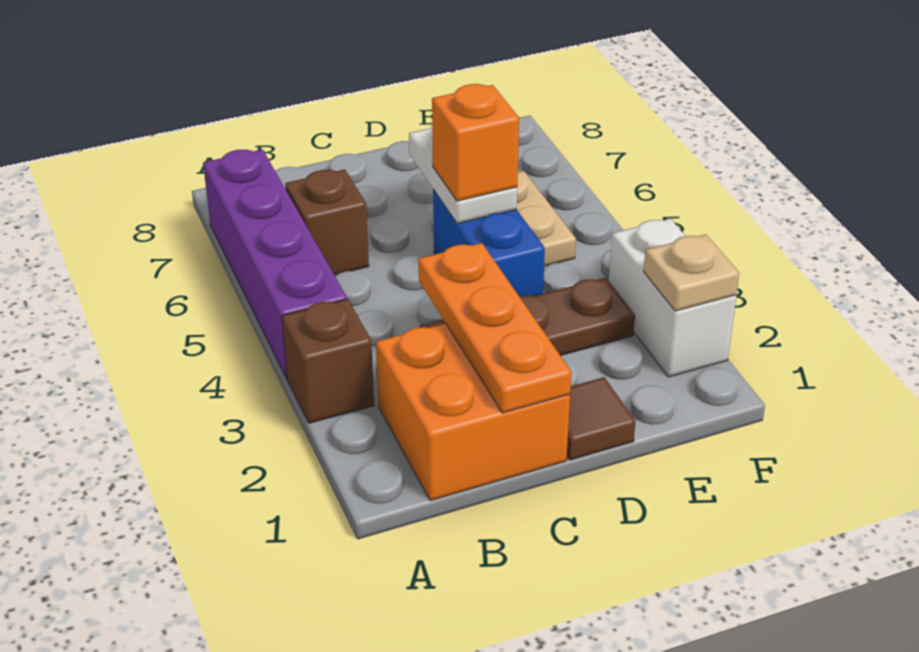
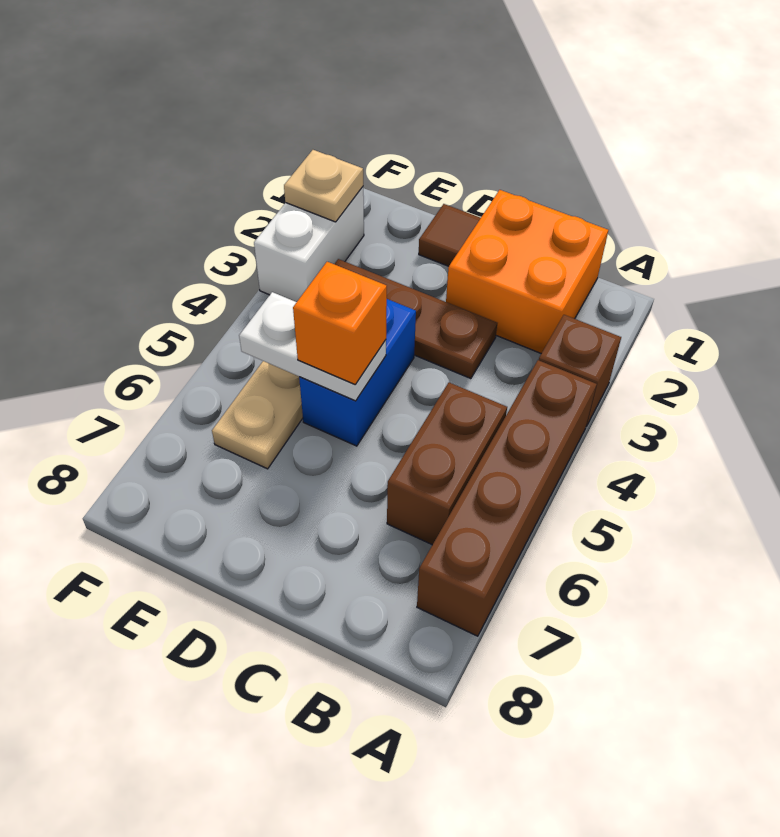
purple brick A4:A7 level 1 -> brown brick A4:A7 level 1
brown brick B6 level 1 -> brown brick B5:B6 level 1
orange plate C1:C3 level 2 -> none
white plate D5:D6 level 2 -> white plate D5:E5 level 2

